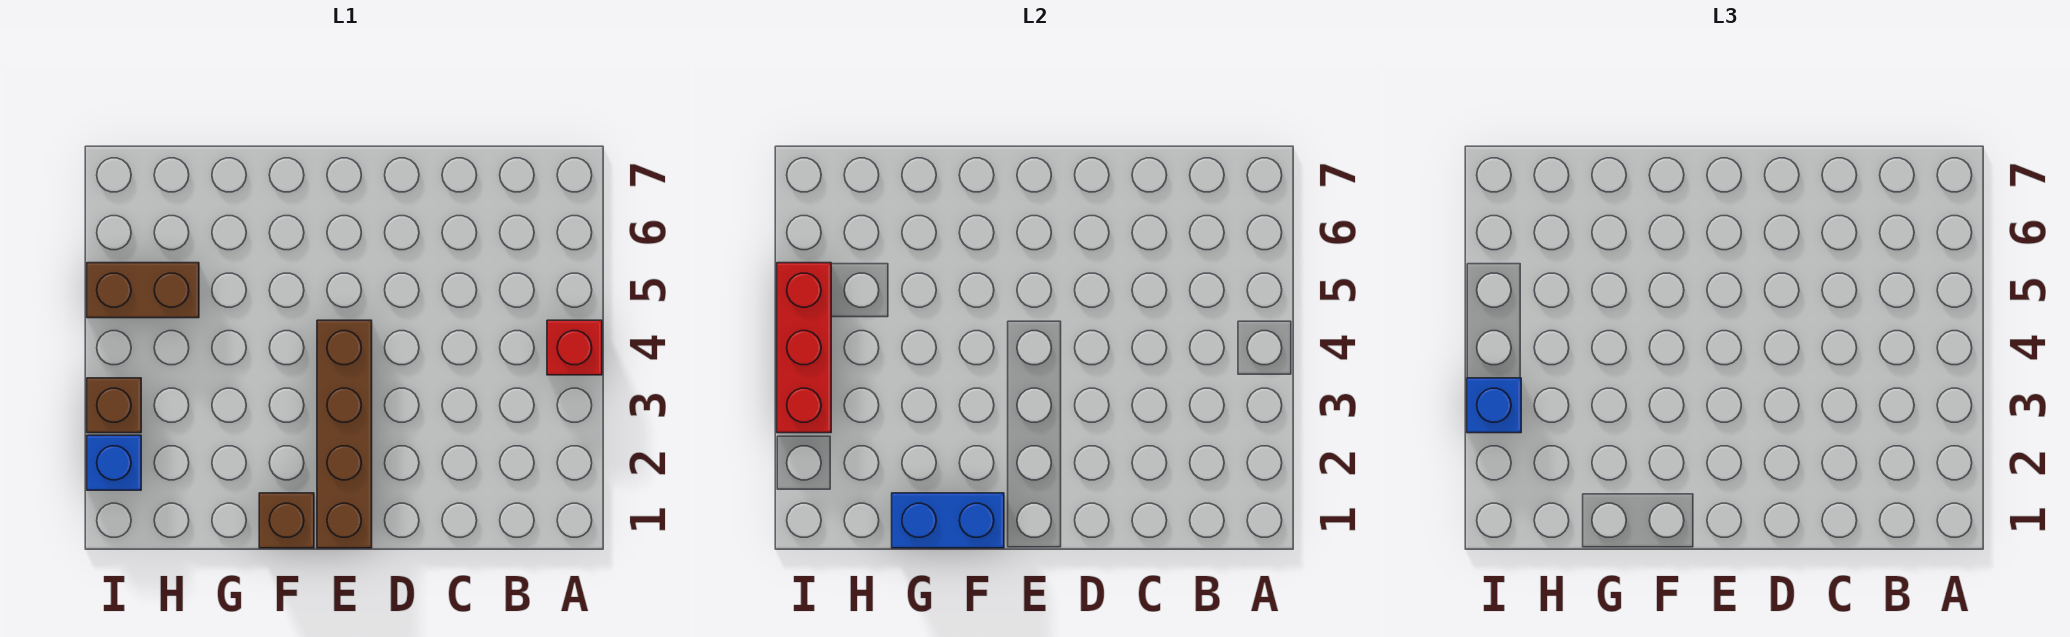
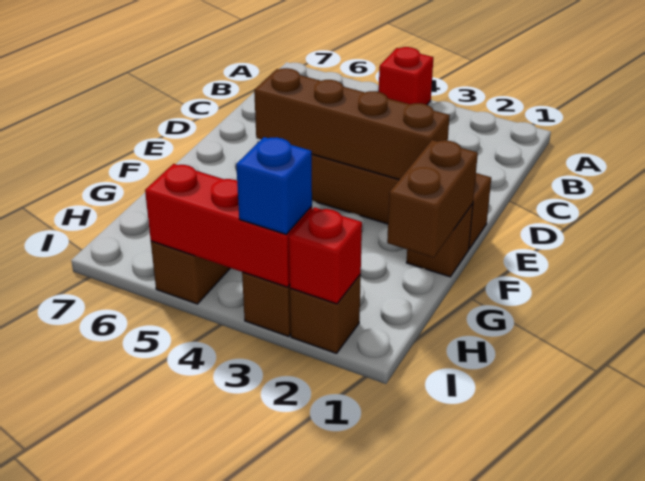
none -> brown brick E2:E5 level 2
blue brick F1:G1 level 2 -> brown brick F1:G1 level 2
blue brick I2 level 1 -> brown brick I2 level 1
none -> red brick I2 level 2

